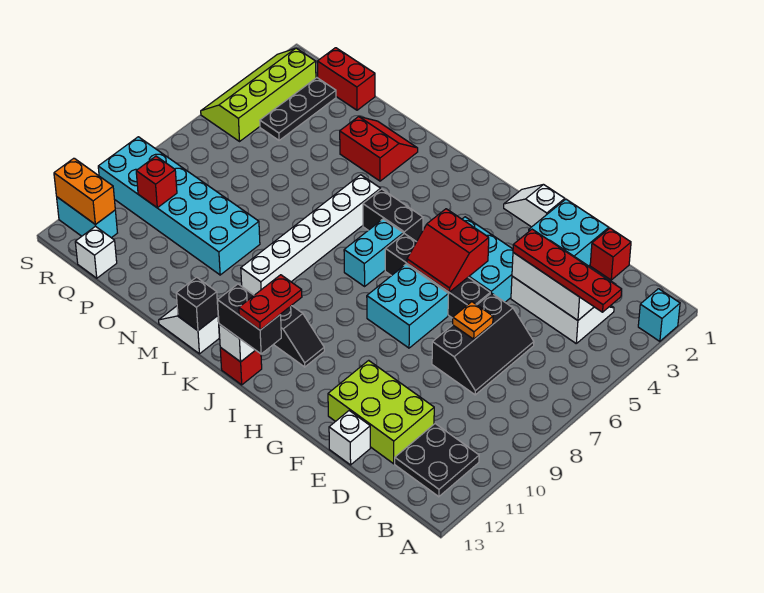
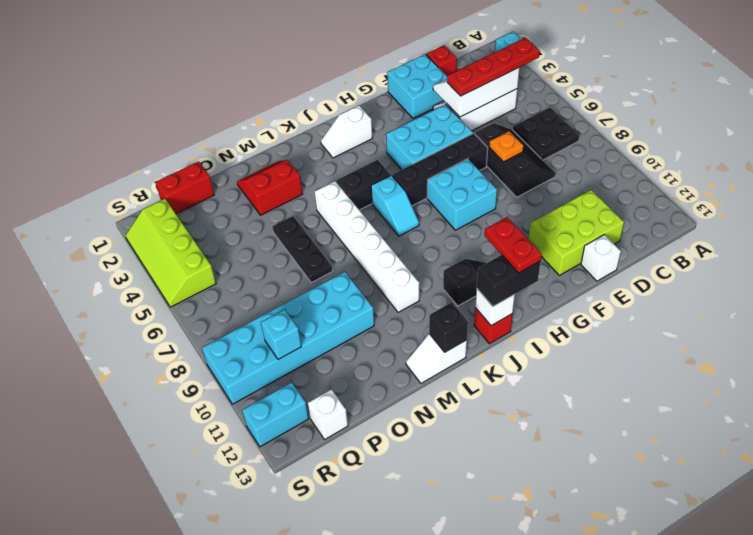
black plate B11:C12 level 1 -> black plate B6:C7 level 1
white slope G1:H1 level 1 top G -> white slope I2:J2 level 1 top I
red slope G5:H6 level 2 top 5 -> none
cyan brick J6:J7 level 1 -> cyan slope J6:J7 level 1 top 6
black plate Q2:Q4 level 1 -> black plate N5:N7 level 1
red brick Q10 level 2 -> cyan brick Q10 level 2
orange brick R12:S12 level 2 -> none

